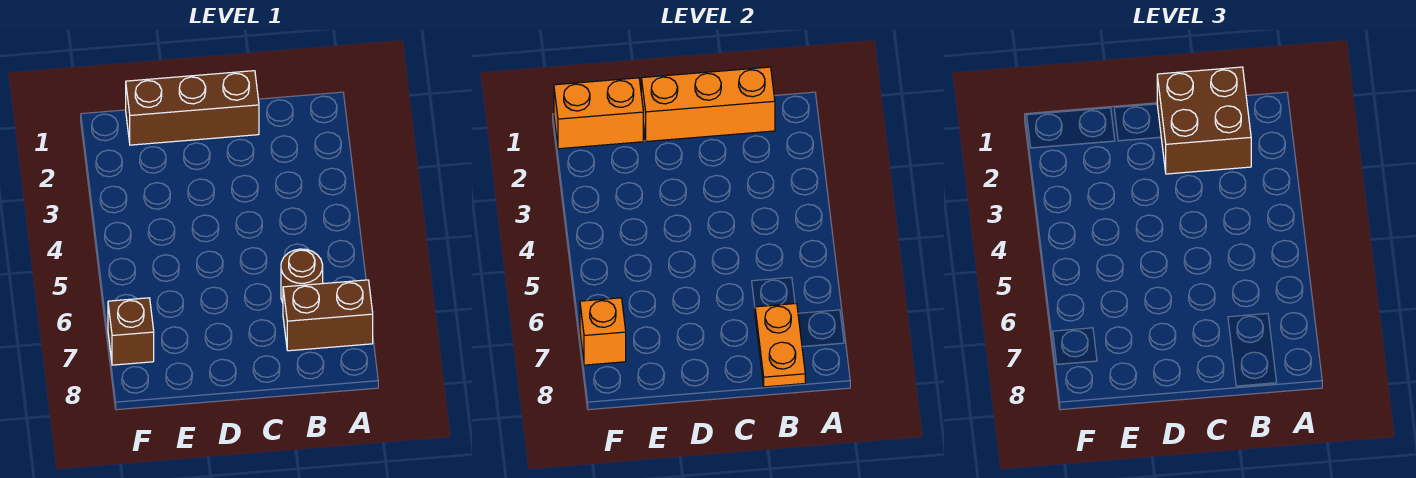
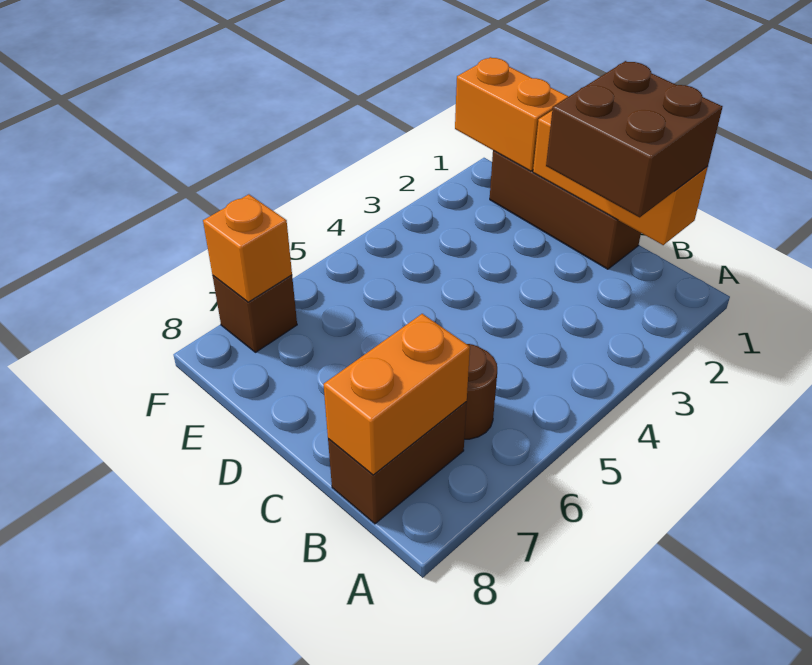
brown brick A7:B7 level 1 -> brown brick B7:B8 level 1
orange plate B7:B8 level 2 -> orange brick B7:B8 level 2

